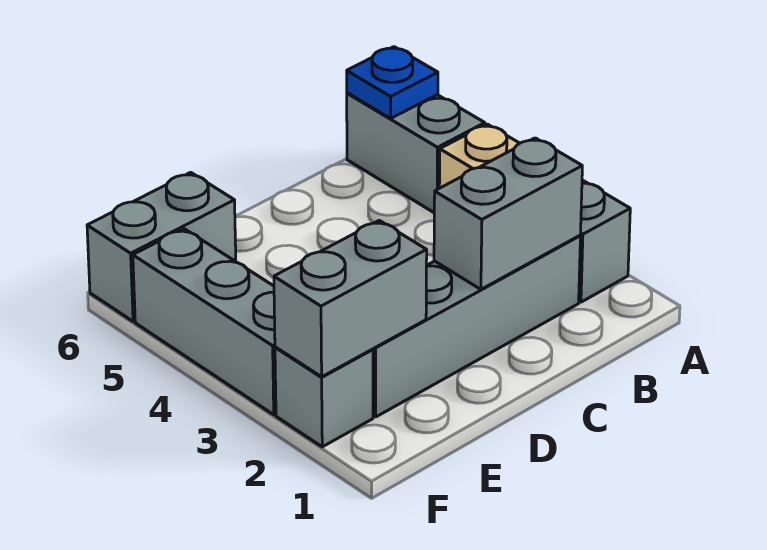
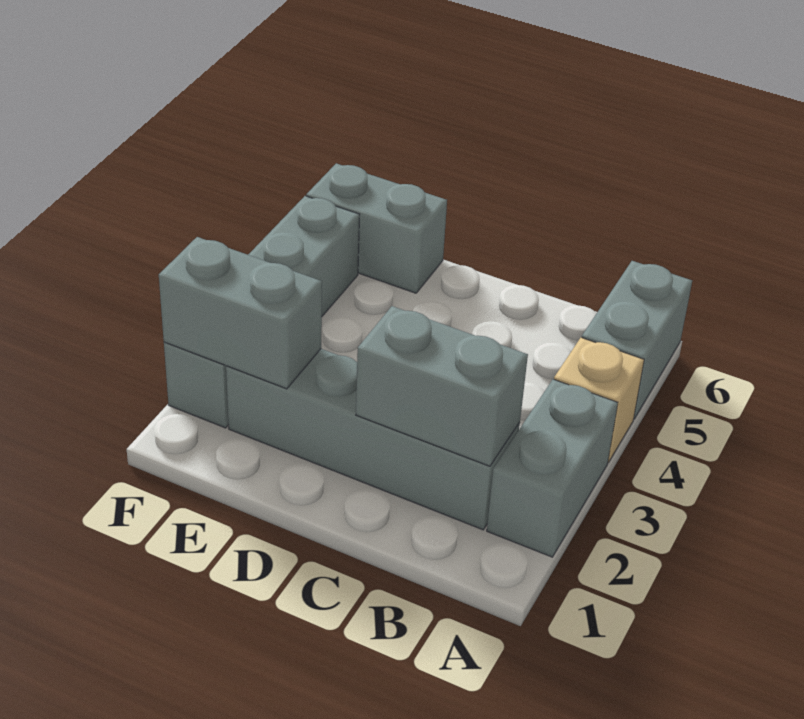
blue plate A6 level 2 -> none

